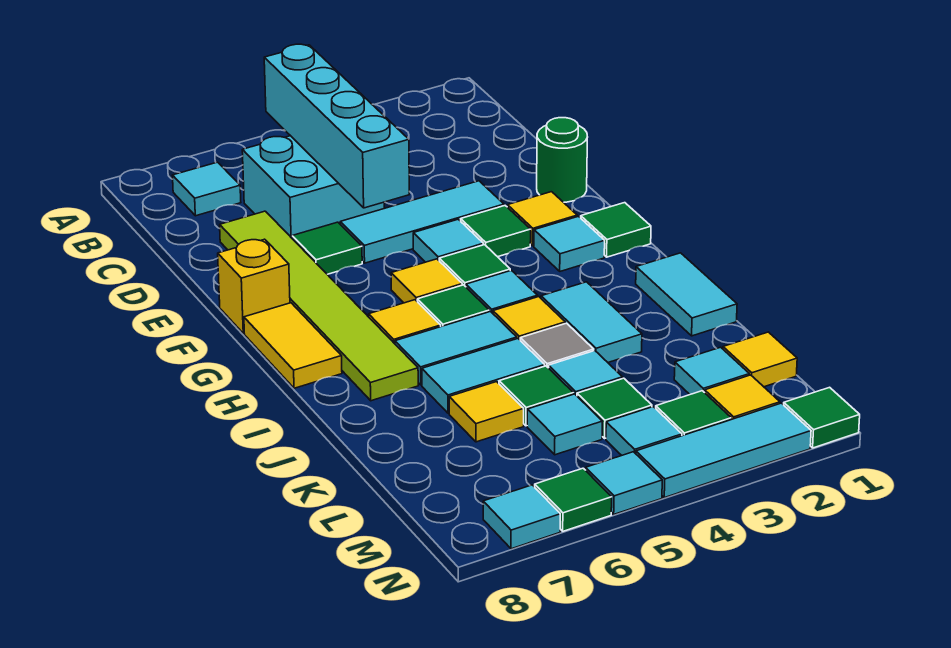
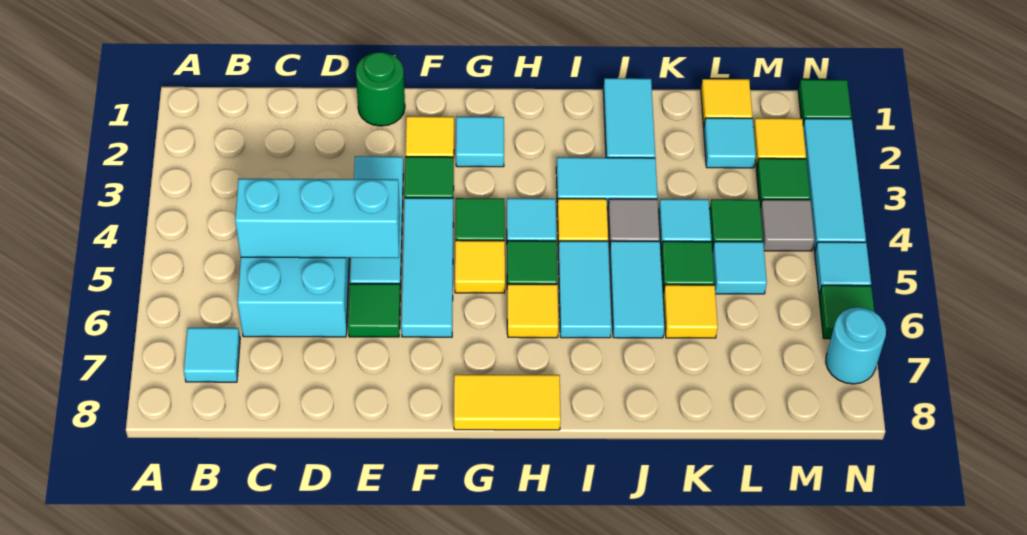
cyan brick B5:E5 level 2 -> cyan brick C5:E5 level 2
lime tile D7:I7 level 1 -> none
cyan tile F4 level 1 -> cyan tile F4:F6 level 1
yellow brick F8 level 1 -> none
green tile G1 level 1 -> none
cyan tile I1:J1 level 1 -> cyan tile J1:J2 level 1
cyan tile M4 level 1 -> grey tile M4 level 1
cyan tile N7 level 1 -> cyan round brick N7 level 1

